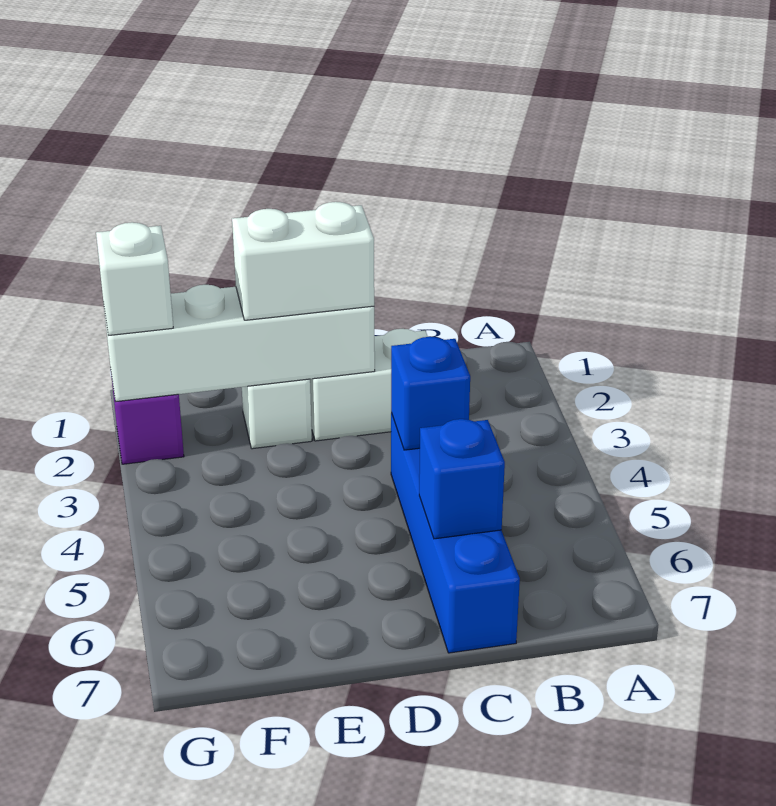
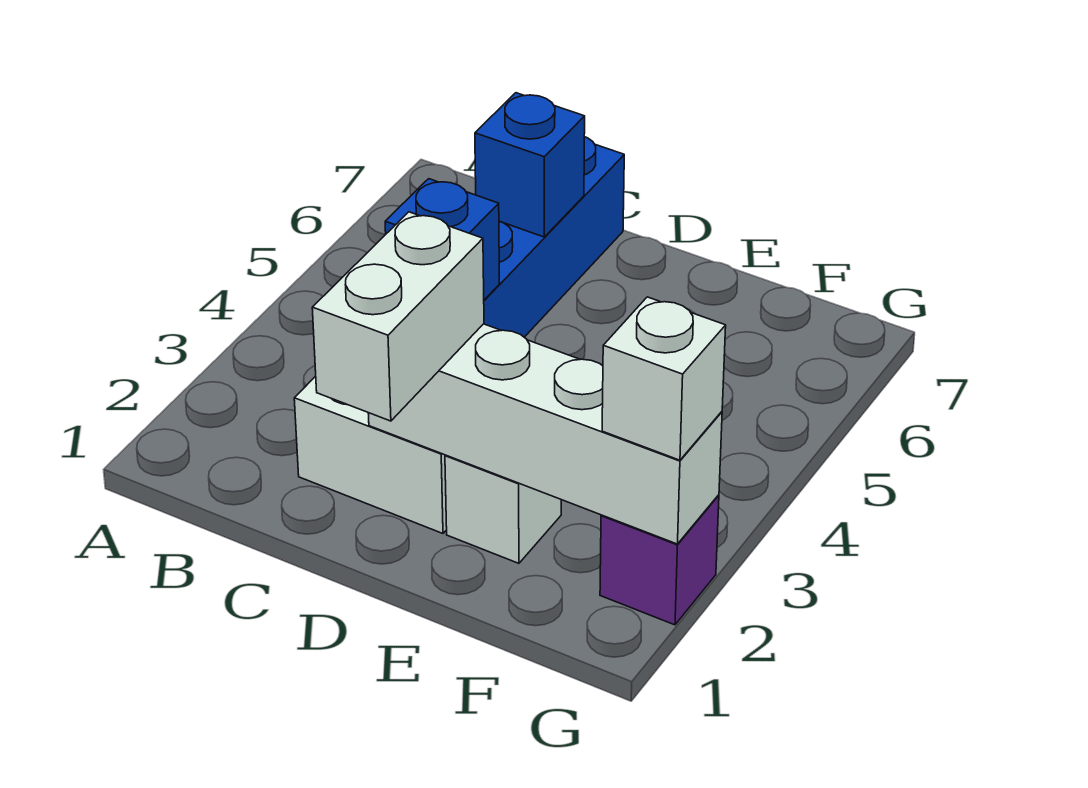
white brick D2:E2 level 3 -> white brick D1:D2 level 3

